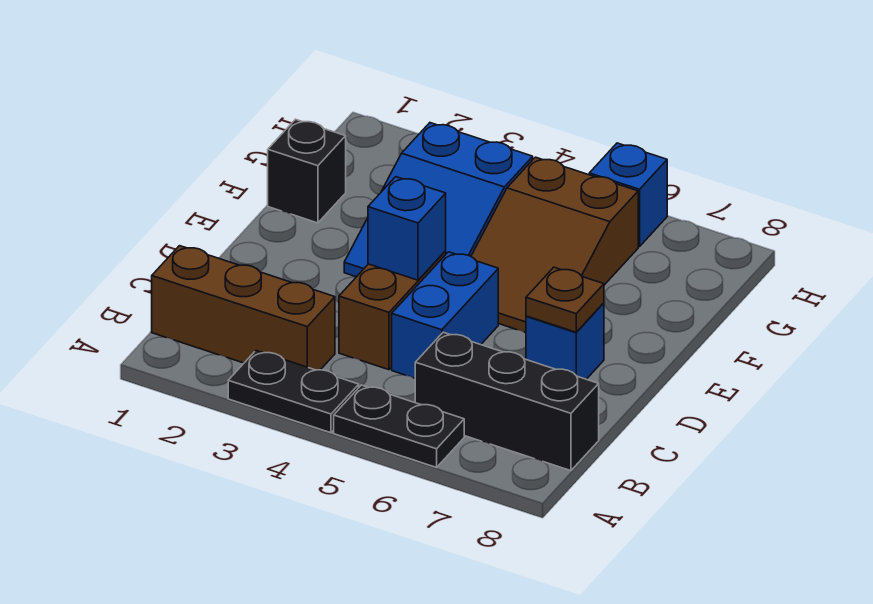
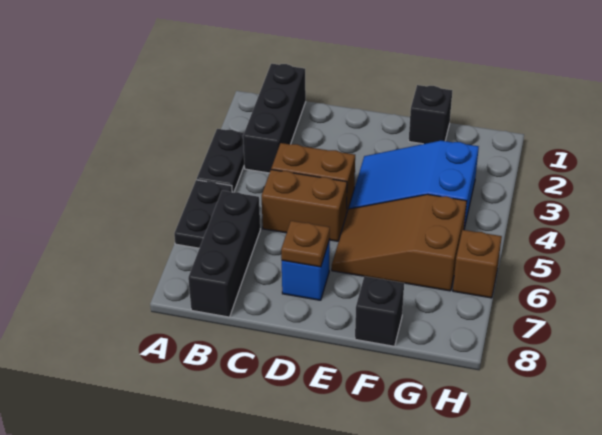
brown brick B1:B3 level 1 -> black brick B1:B3 level 1
blue brick C5:D5 level 1 -> brown brick C5:D5 level 1
blue brick D4 level 2 -> none
none -> black brick F8 level 1
blue brick H6 level 1 -> brown brick H6 level 1

